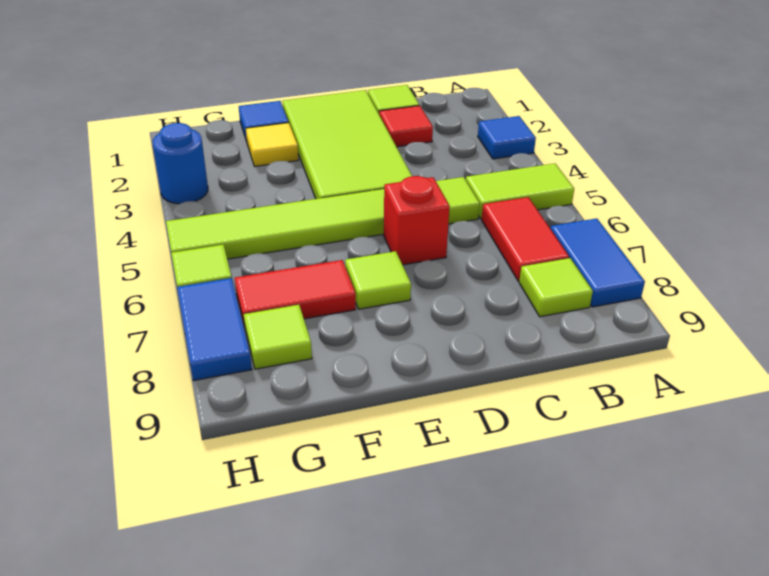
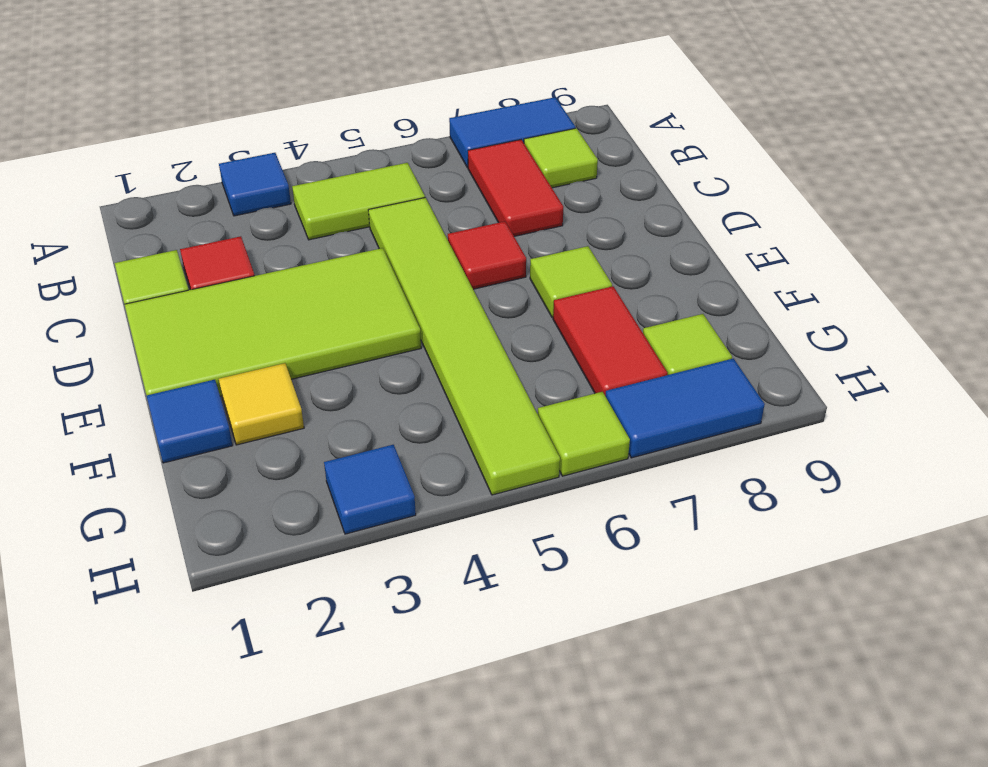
lime tile A5:B5 level 1 -> lime tile B4:B5 level 1
red tile B6:B7 level 1 -> red tile B7:C7 level 1
red brick D6 level 1 -> red tile D6 level 1
blue round brick H3 level 1 -> blue tile H3 level 1

